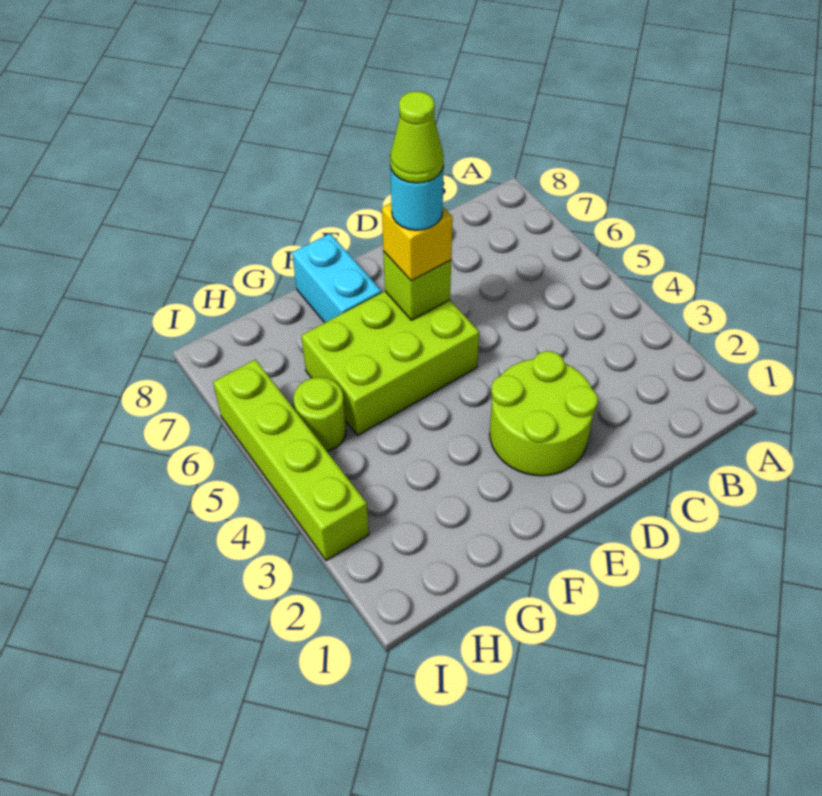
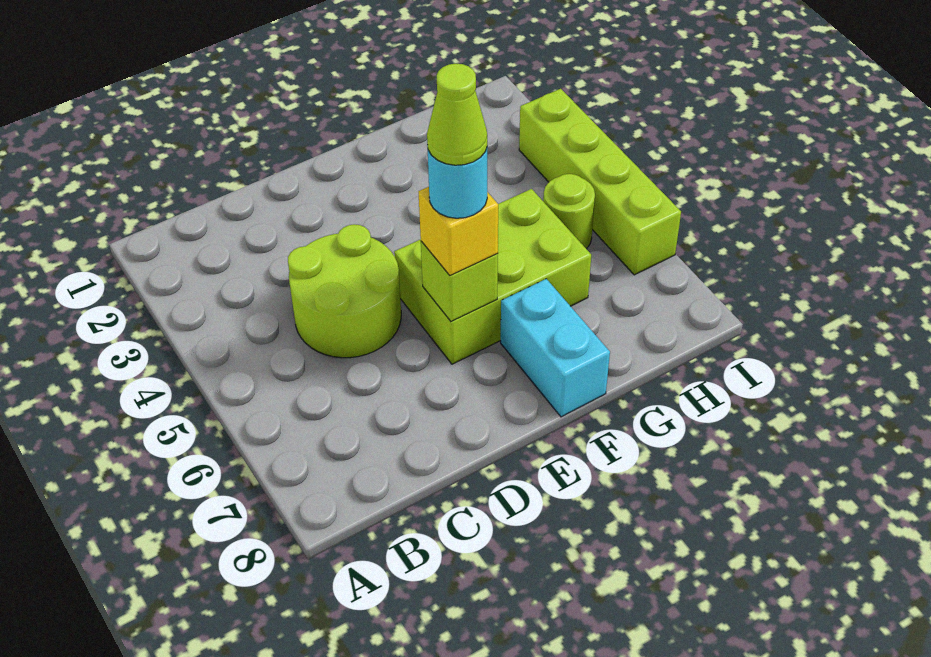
lime round brick D2:E3 level 1 -> lime round brick C4:D5 level 1

